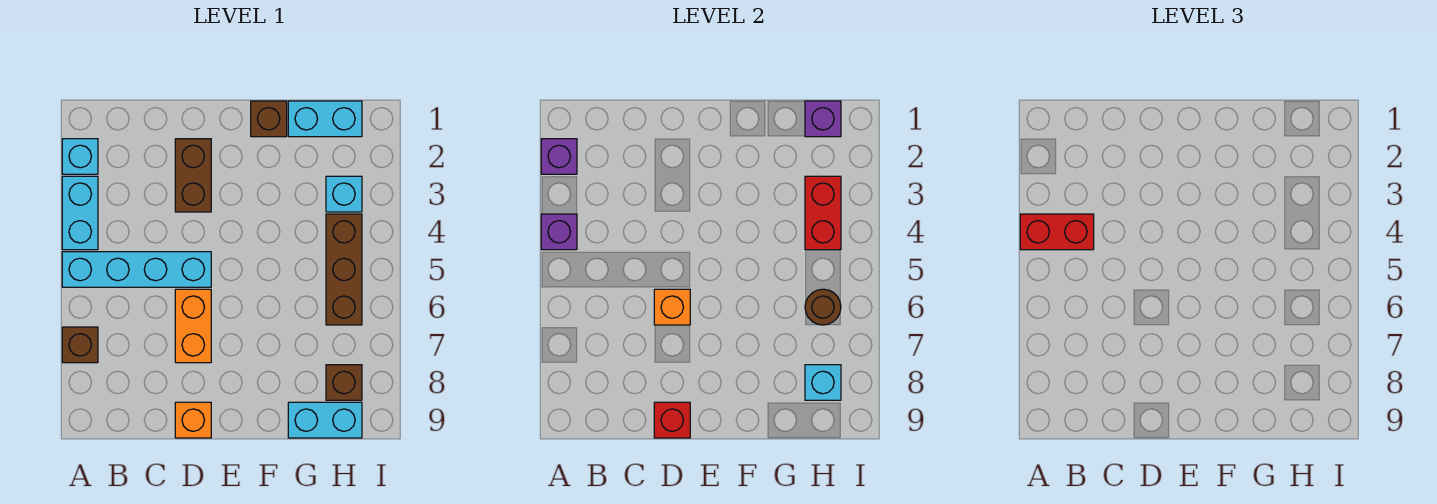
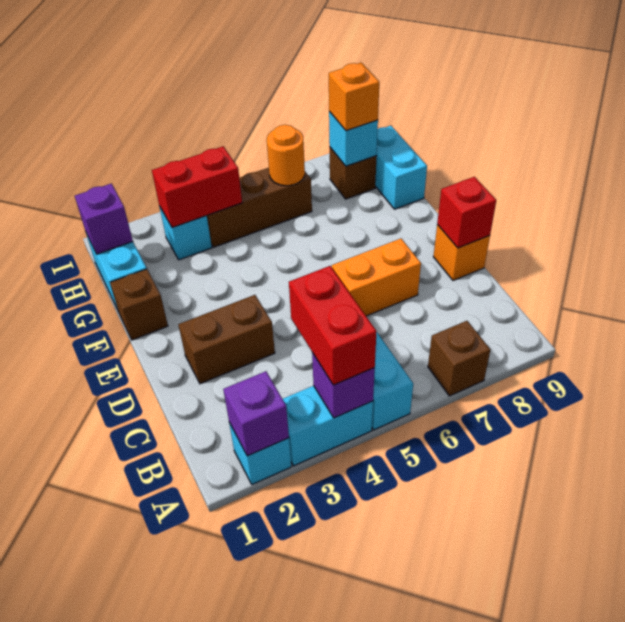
orange brick D6 level 2 -> orange brick H8 level 3
brown round brick H6 level 2 -> orange round brick H6 level 2

